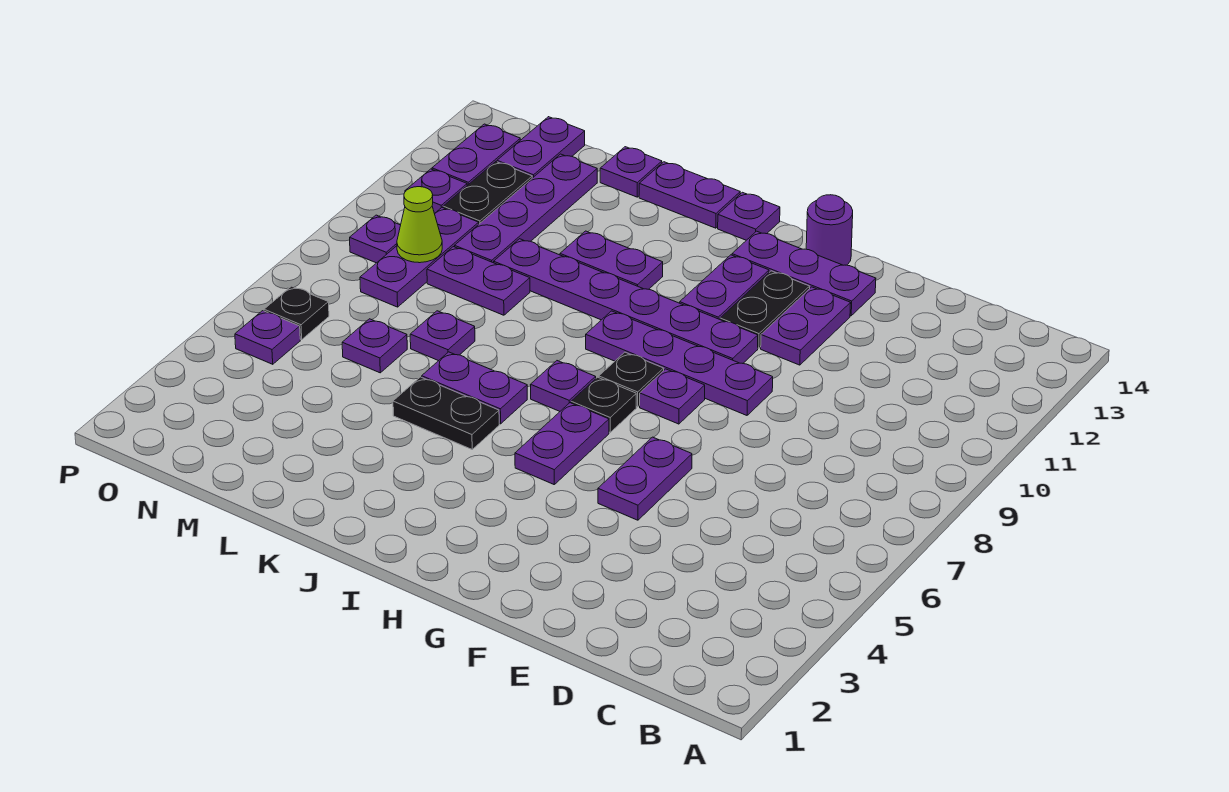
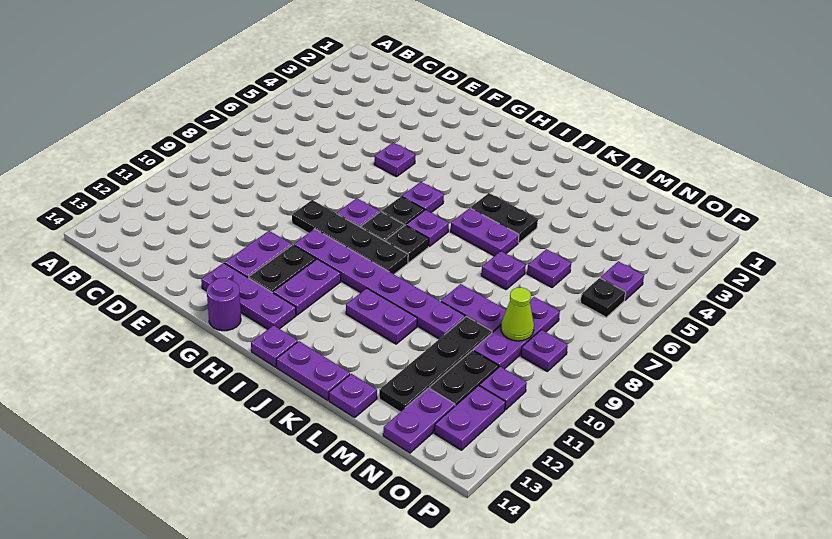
purple plate F5:F6 level 1 -> purple plate F5 level 1
purple plate F9:I9 level 1 -> black plate F9:I9 level 1
purple plate H5:H6 level 1 -> purple plate H6 level 1
none -> black plate I8 level 1
purple plate M10:M13 level 1 -> black plate M10:M13 level 1

